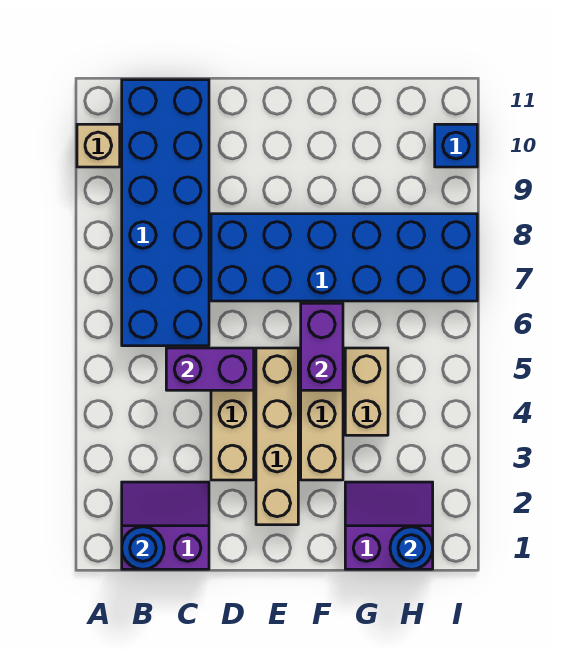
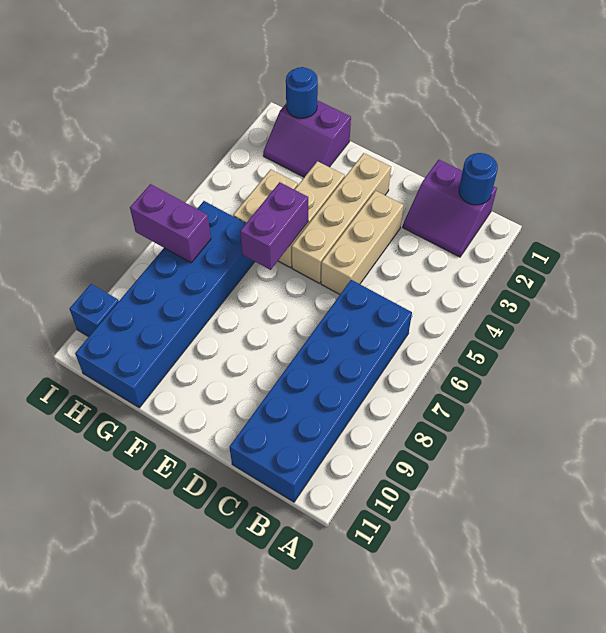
tan brick A10 level 1 -> none
purple brick C5:D5 level 2 -> purple brick H7:I7 level 2
blue brick D7:I8 level 1 -> blue brick G6:H11 level 1

